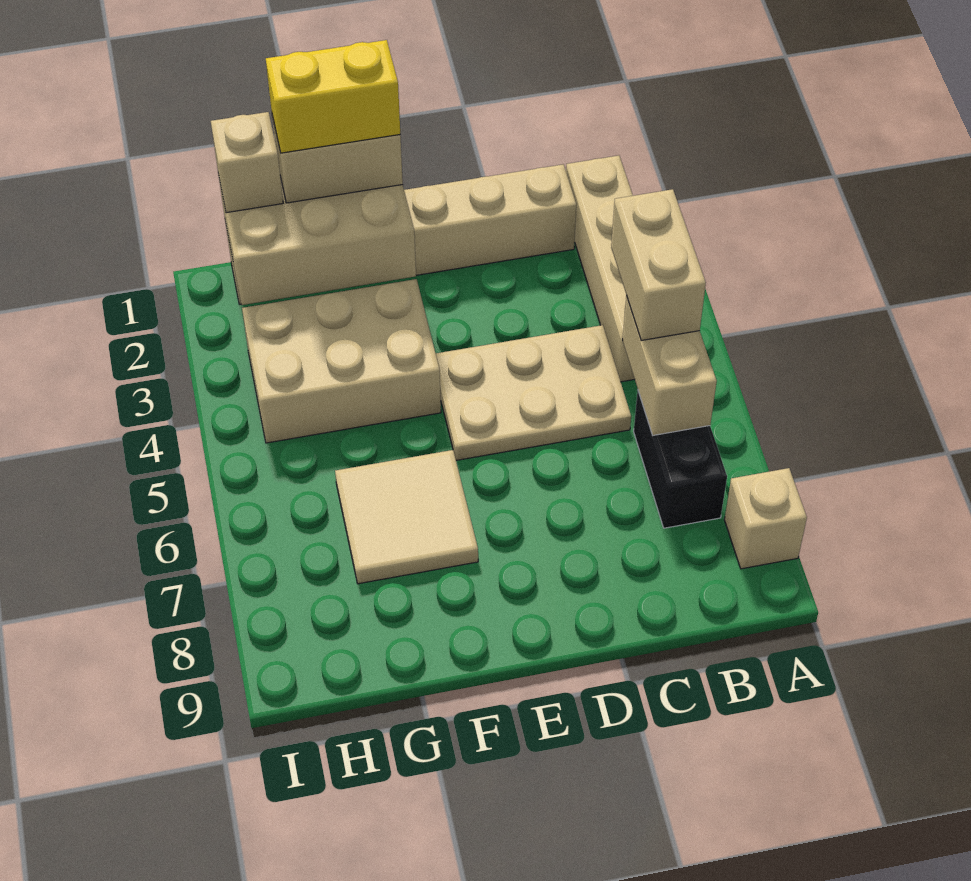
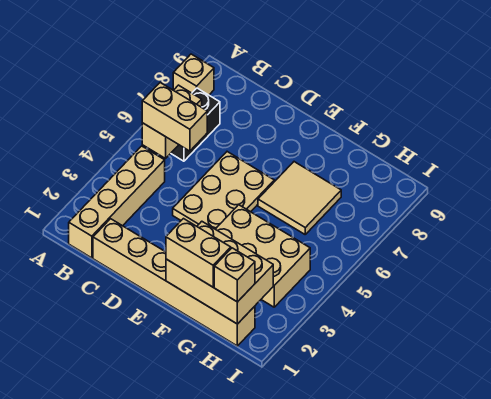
tan brick B4:B5 level 3 -> tan brick B5:C5 level 3
tan plate C4:E5 level 1 -> tan plate D4:E6 level 1
yellow brick F1:G1 level 4 -> none

